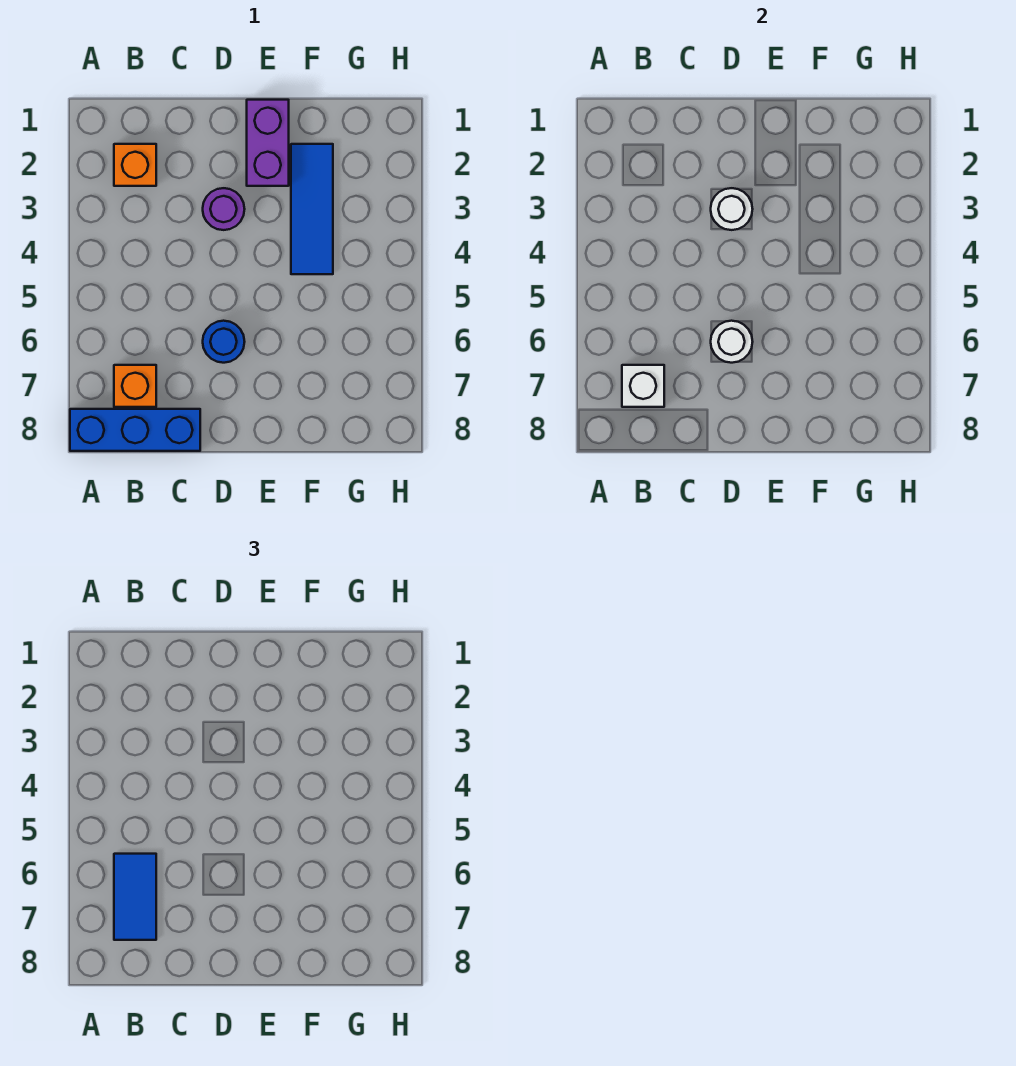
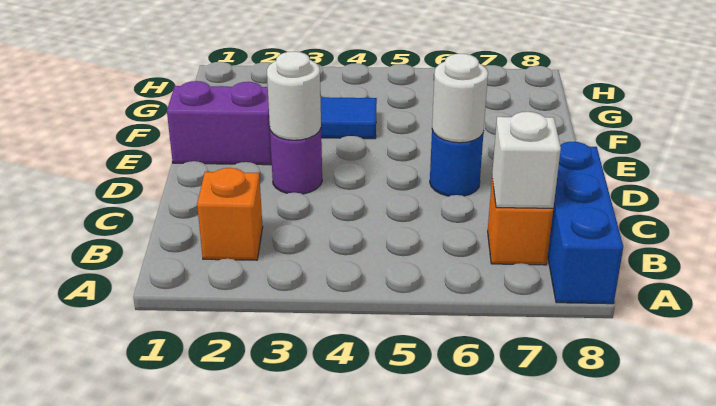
blue tile B6:B7 level 3 -> none

